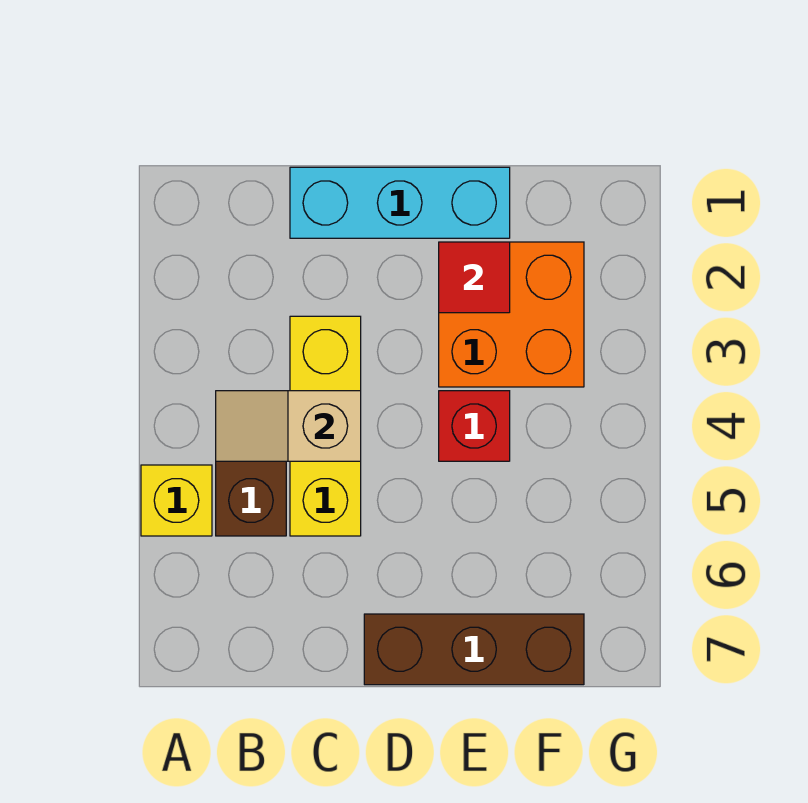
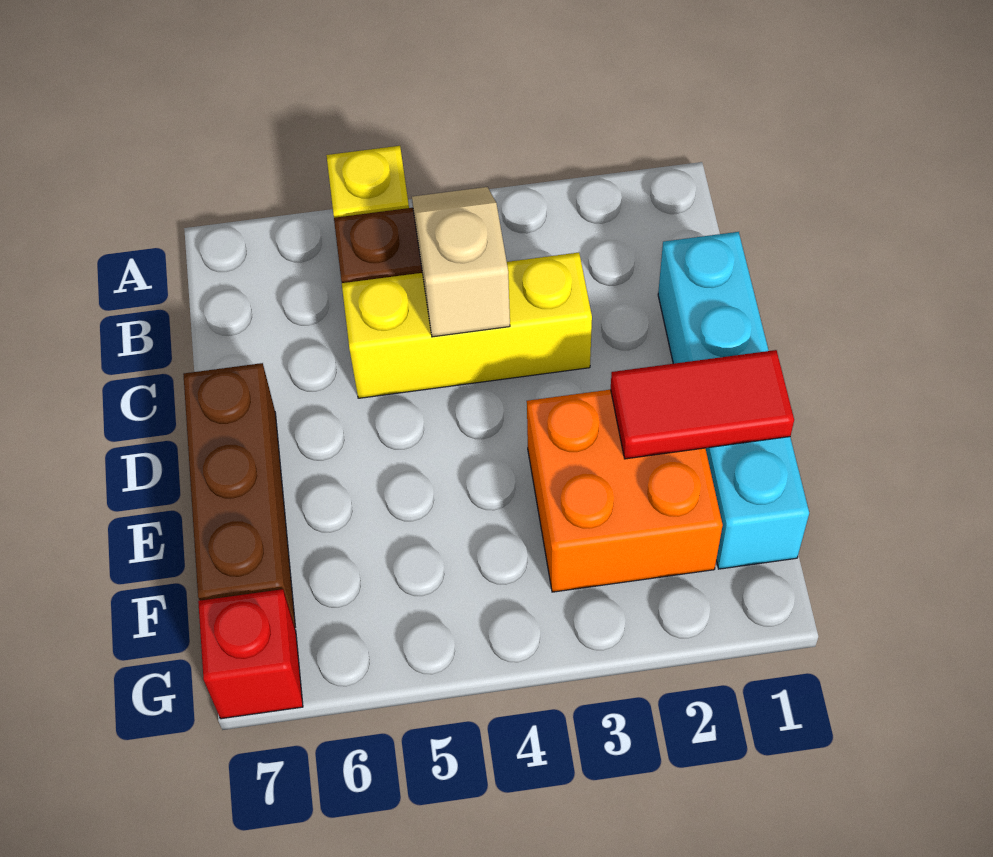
cyan brick C1:E1 level 1 -> cyan brick C1:F1 level 1
red tile E2 level 2 -> red tile E1:E2 level 2
red brick E4 level 1 -> red brick G7 level 1

